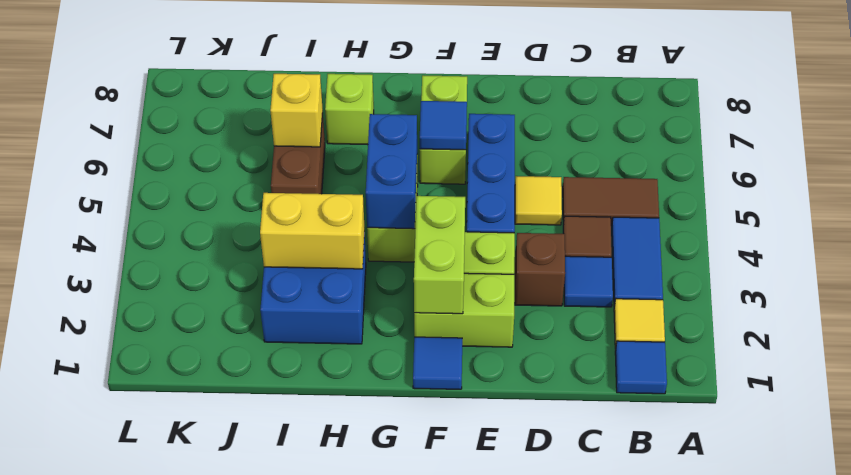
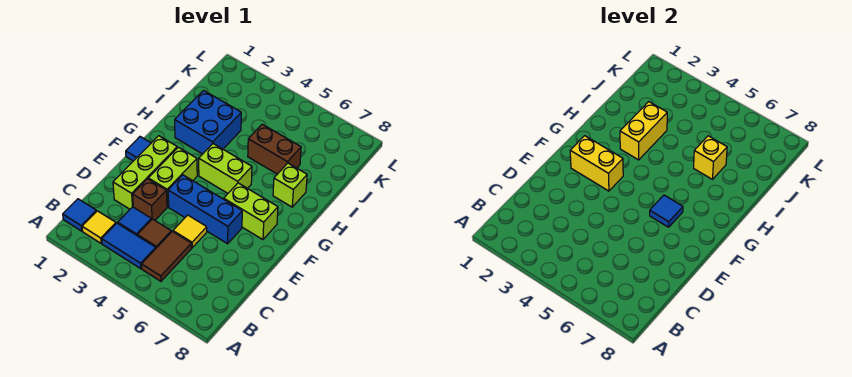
lime brick E2:F2 level 1 -> lime brick D2:F2 level 1
lime brick F2:F3 level 2 -> yellow brick F2:F3 level 2
blue brick G4:G5 level 2 -> none

